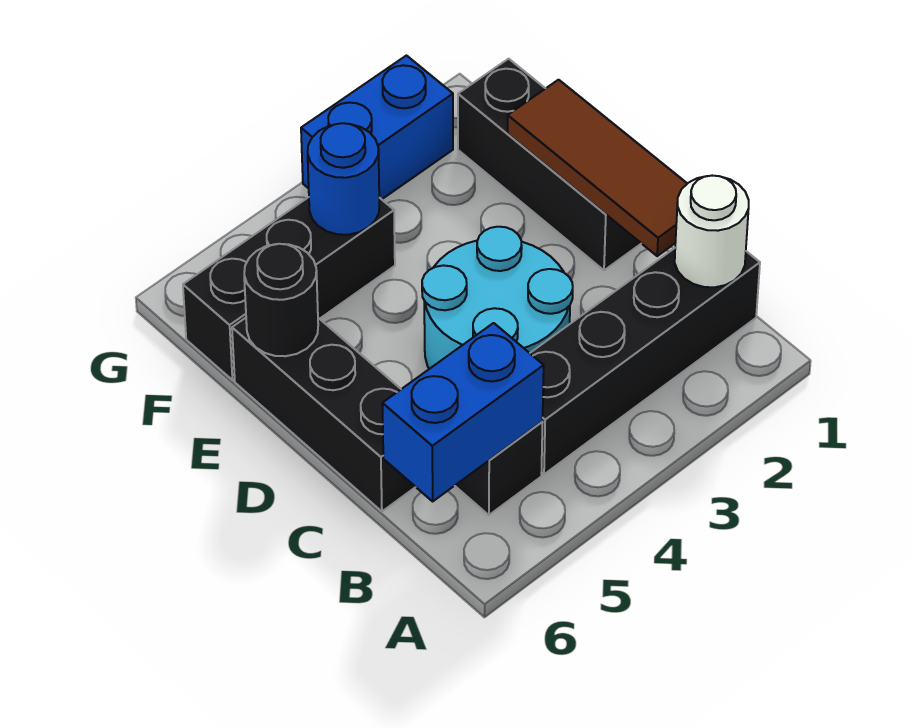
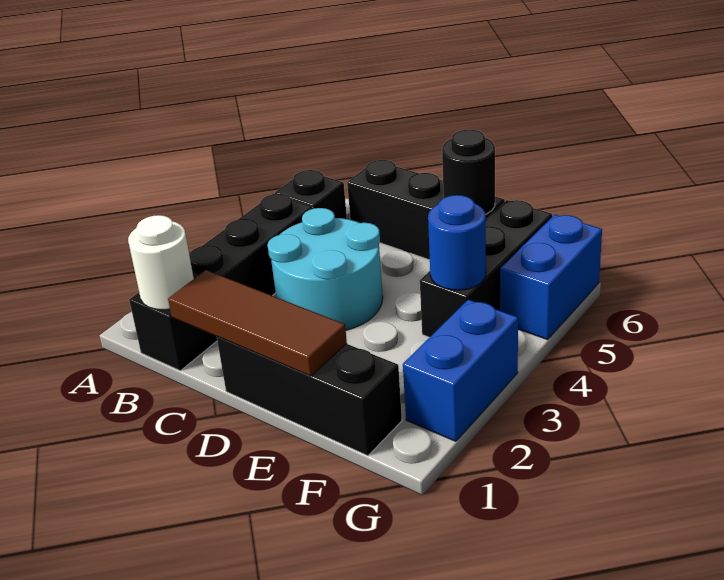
blue brick B5:B6 level 2 -> blue brick G5:G6 level 1

